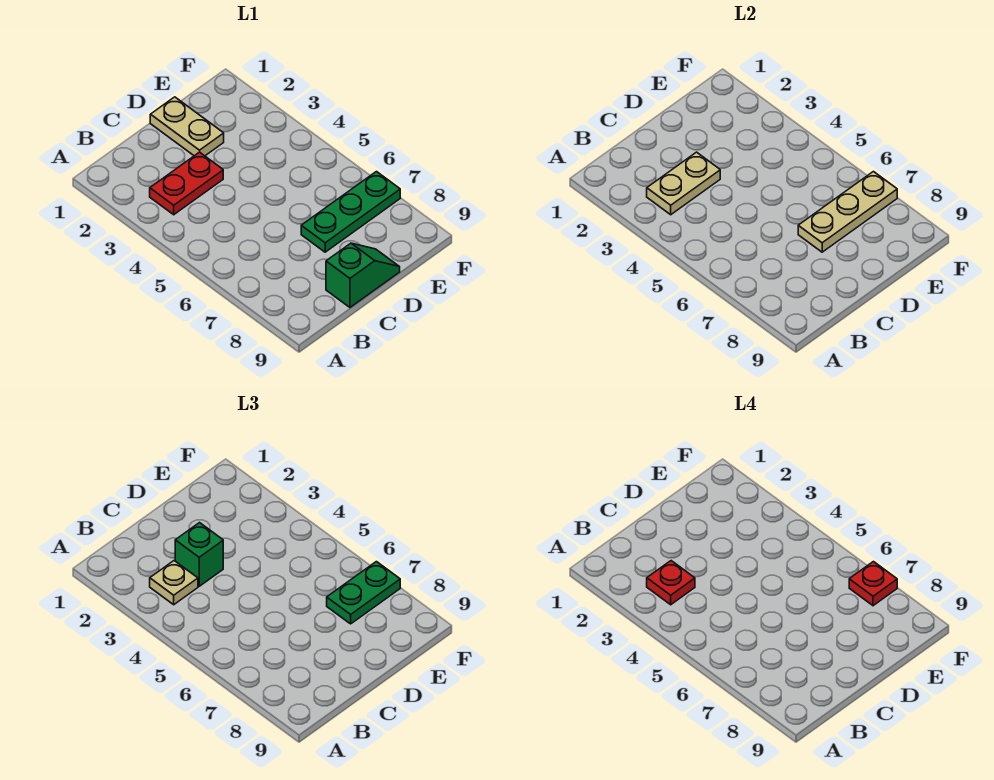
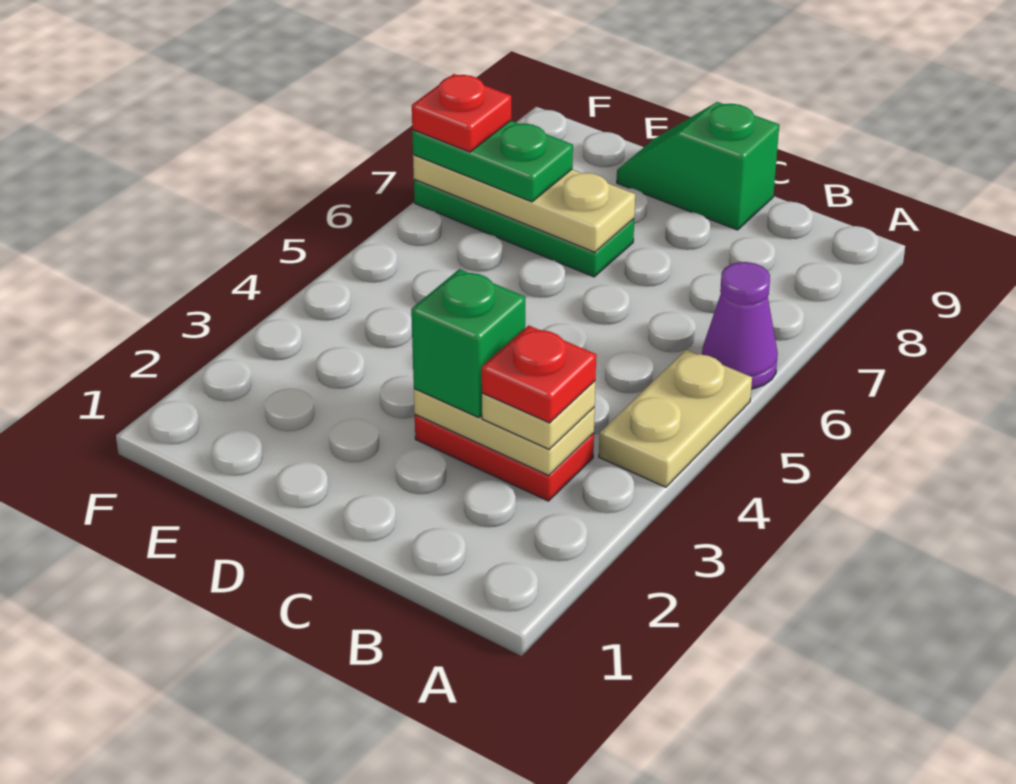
none -> purple cone A6 level 1
tan plate D1:D2 level 1 -> tan plate A4:A5 level 1

